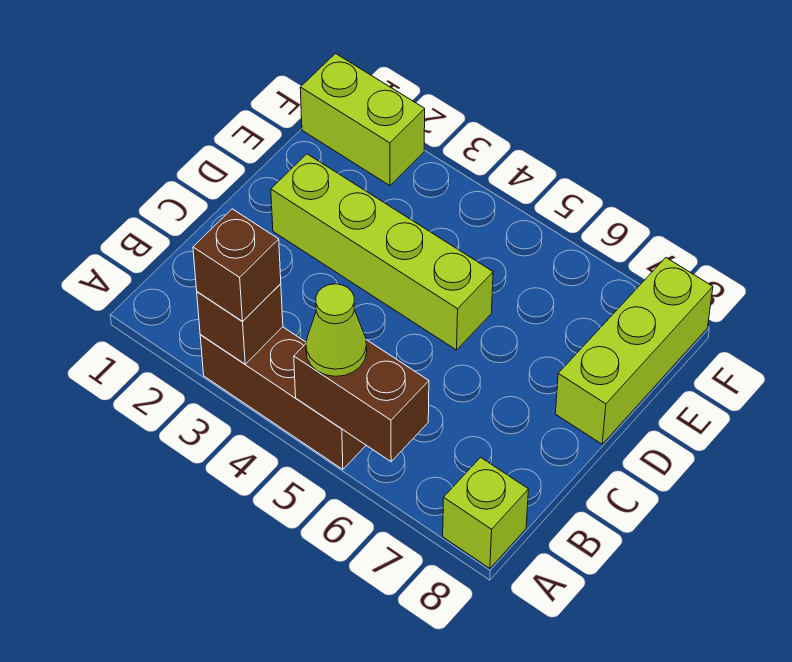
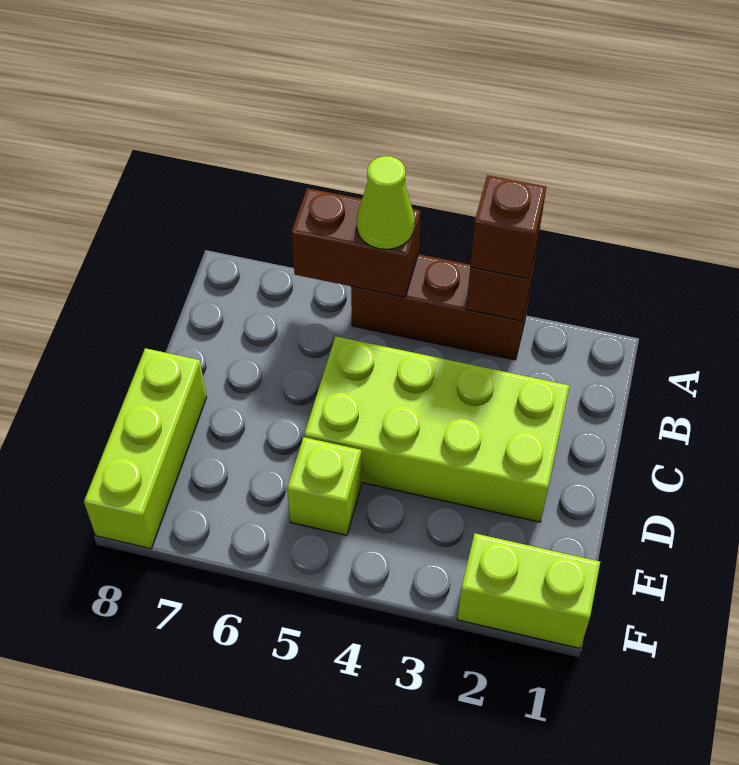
lime brick A8 level 1 -> lime brick E5 level 1
lime brick D2:D5 level 1 -> lime brick C2:D5 level 1

